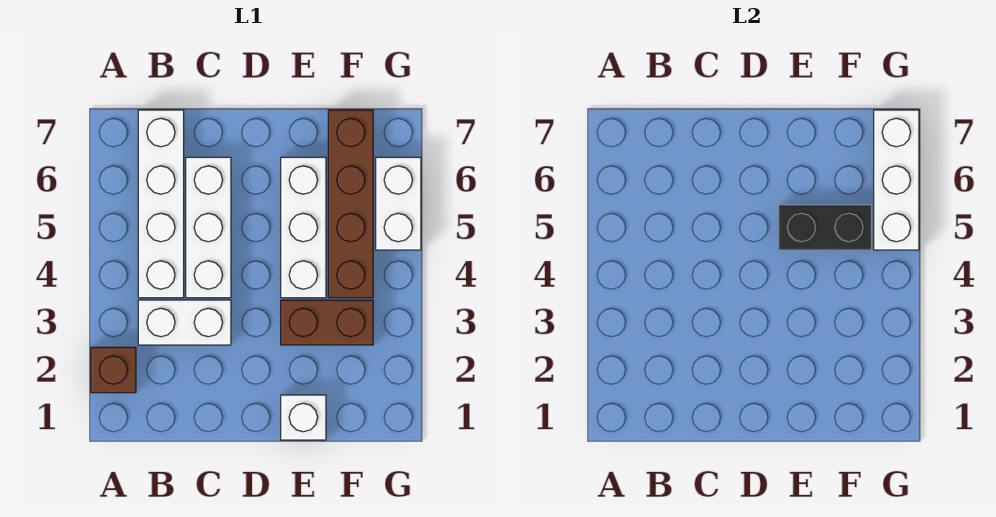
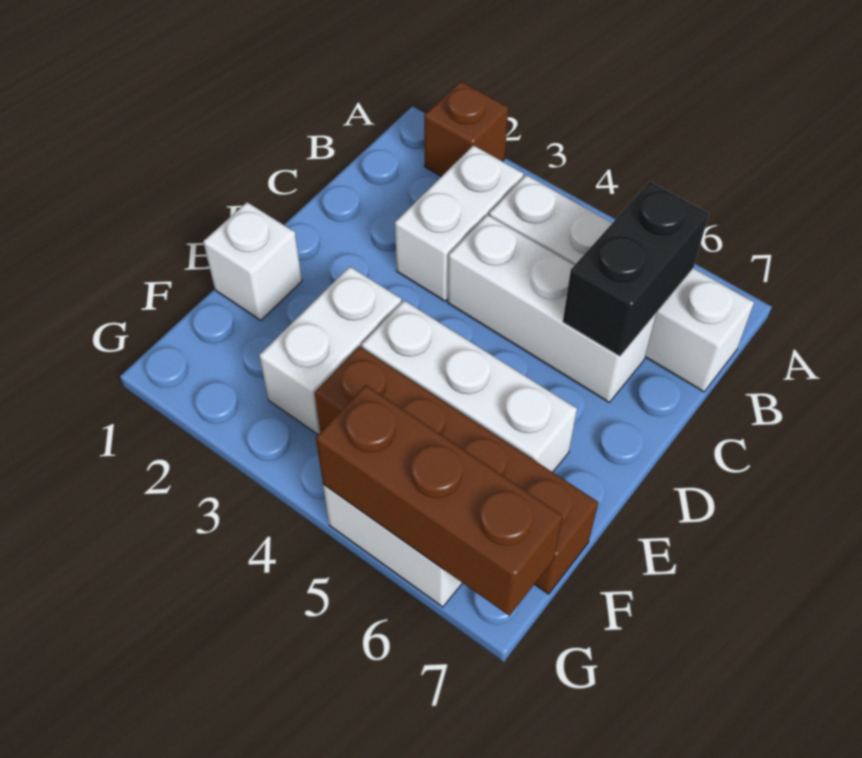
brown brick E3:F3 level 1 -> white brick E3:F3 level 1
black brick E5:F5 level 2 -> black brick B6:C6 level 2
white brick G5:G7 level 2 -> brown brick G5:G7 level 2

